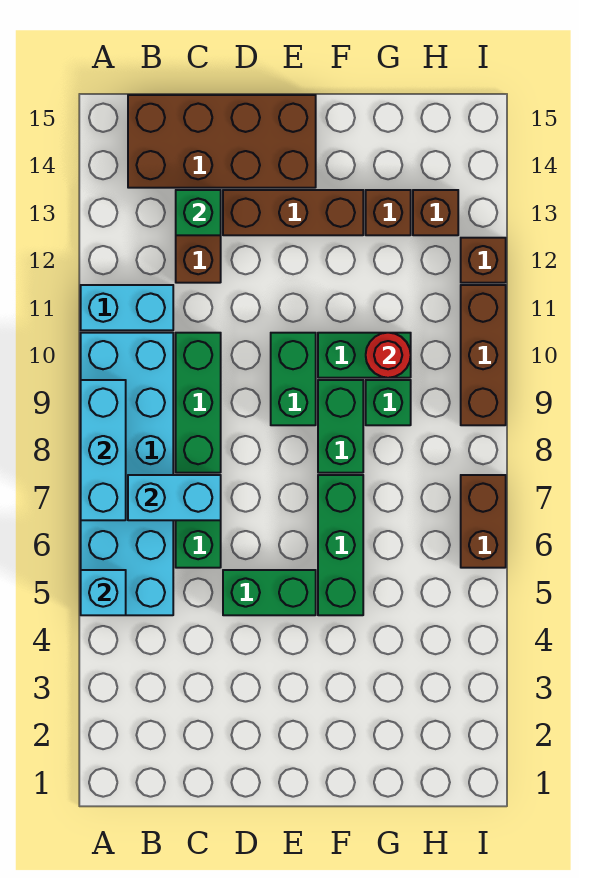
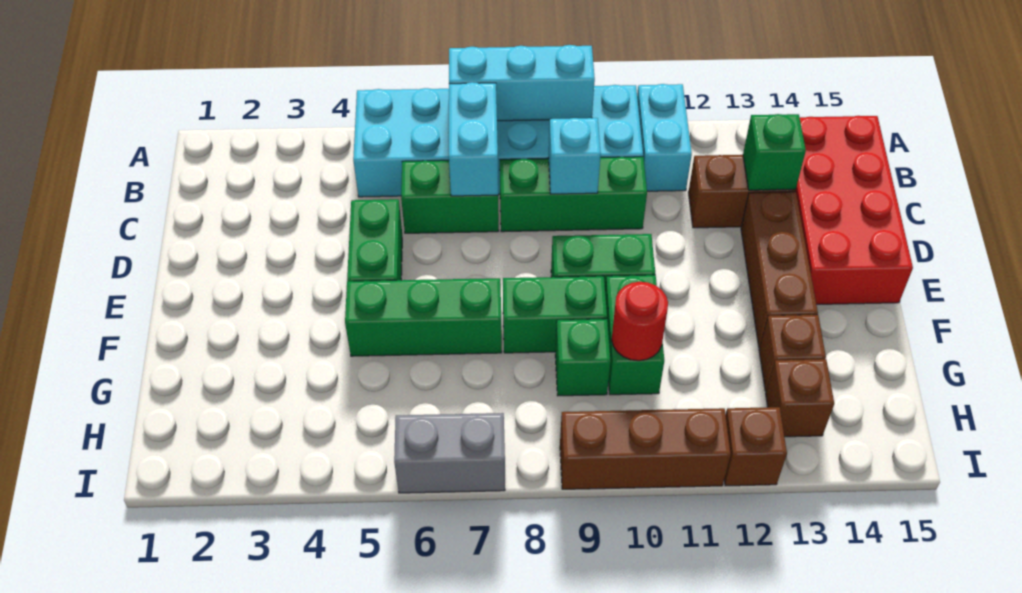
cyan brick A5 level 2 -> cyan brick C9 level 2
brown brick B14:E15 level 1 -> red brick B14:E15 level 1
brown brick I6:I7 level 1 -> grey brick I6:I7 level 1

